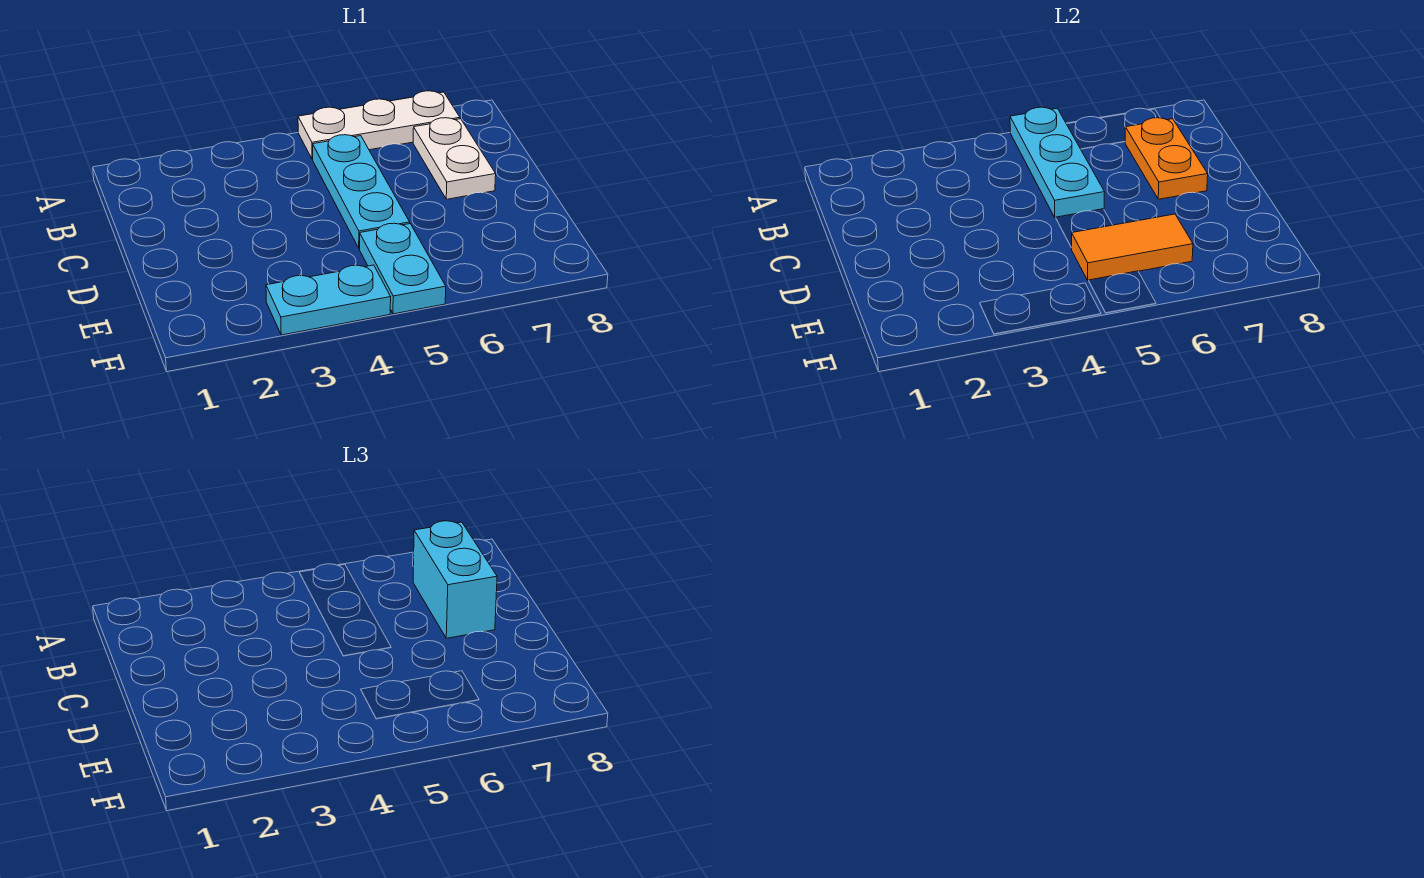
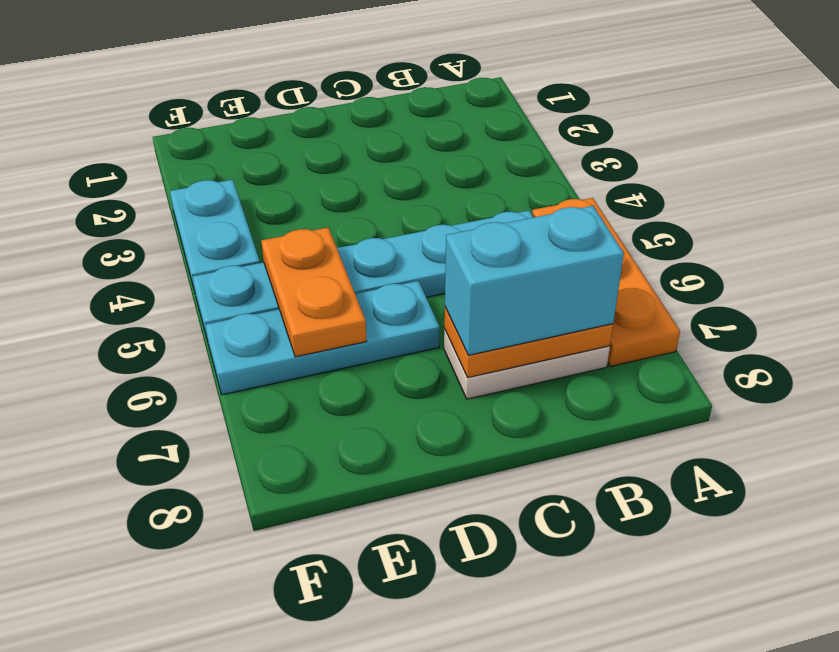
white plate A5:A7 level 1 -> orange plate A5:A7 level 1
cyan plate A5:C5 level 2 -> cyan plate D6:F6 level 1
orange tile E5:E6 level 2 -> orange plate E5:E6 level 2

